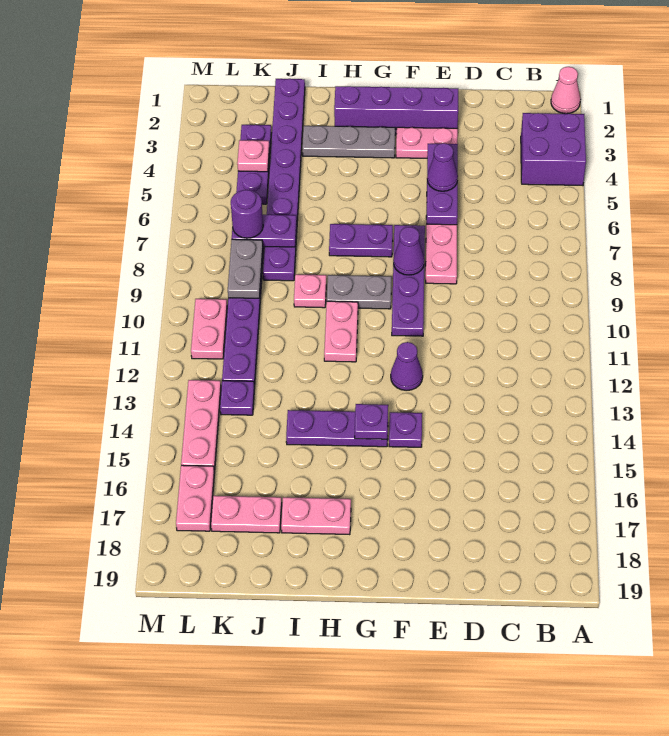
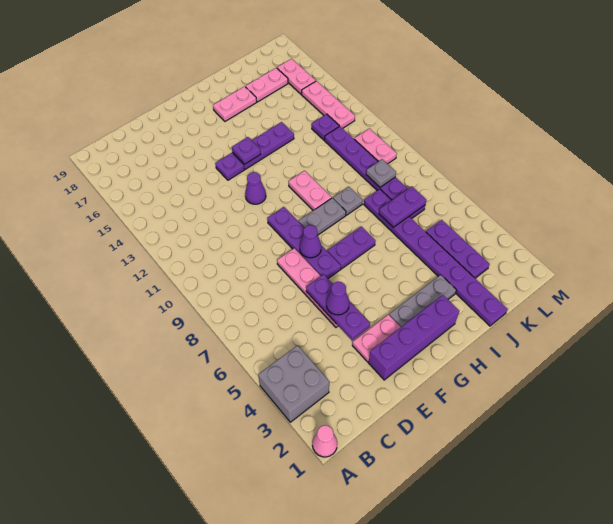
purple brick A3:B4 level 1 -> grey brick A3:B4 level 1
pink plate I9 level 1 -> grey plate I9 level 1
pink plate K4 level 2 -> none
purple round brick K7 level 3 -> none
grey plate K8:K9 level 2 -> grey plate K9 level 2

